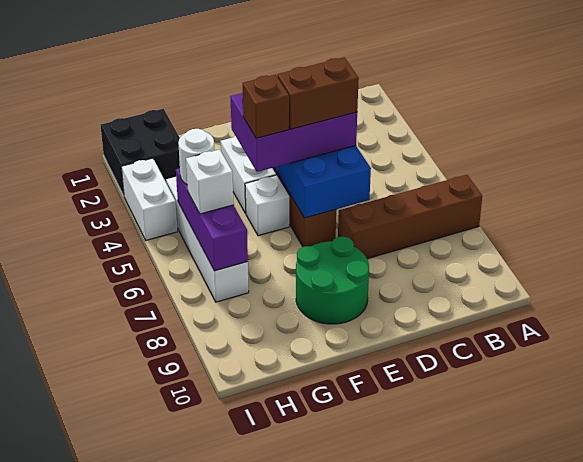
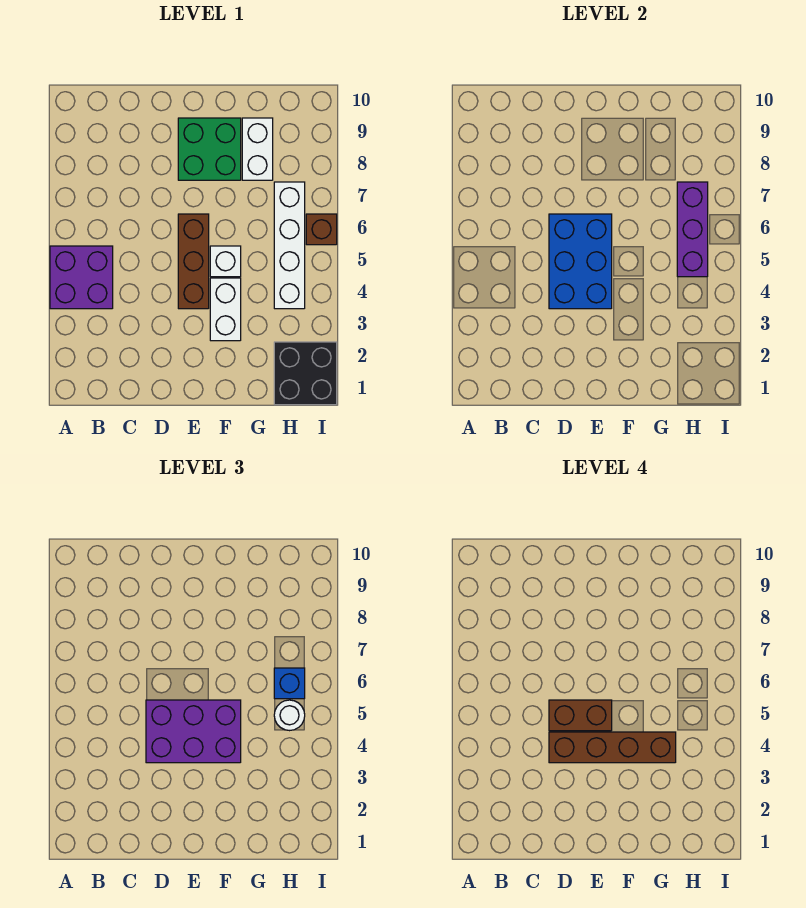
none -> purple brick A4:B5 level 1
brown brick A7:D7 level 1 -> brown brick D4:G4 level 4
green round brick E8:F9 level 1 -> green brick E8:F9 level 1
brown brick F5 level 4 -> brown brick I6 level 1
white brick H6 level 3 -> blue brick H6 level 3
white brick I3:I4 level 1 -> white brick G8:G9 level 1

